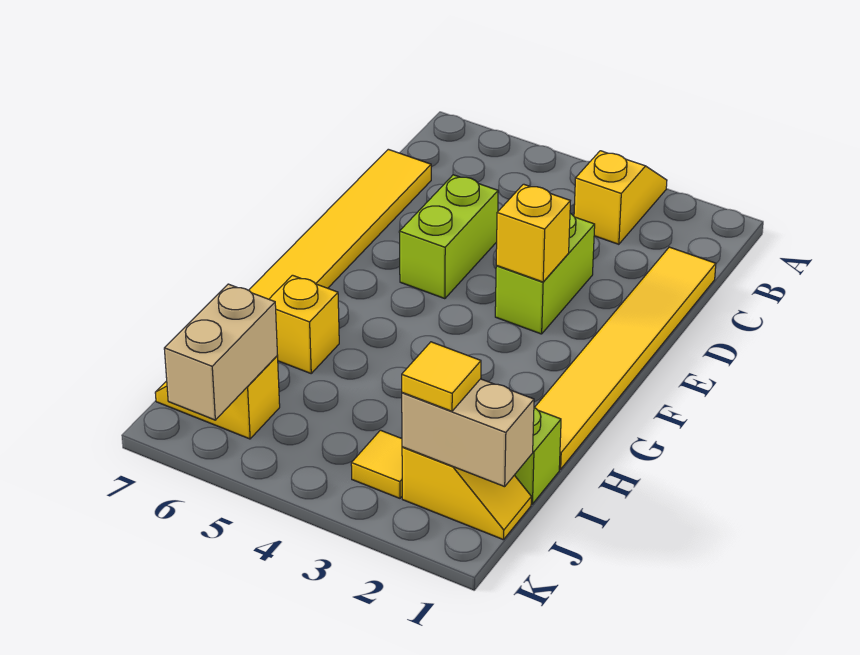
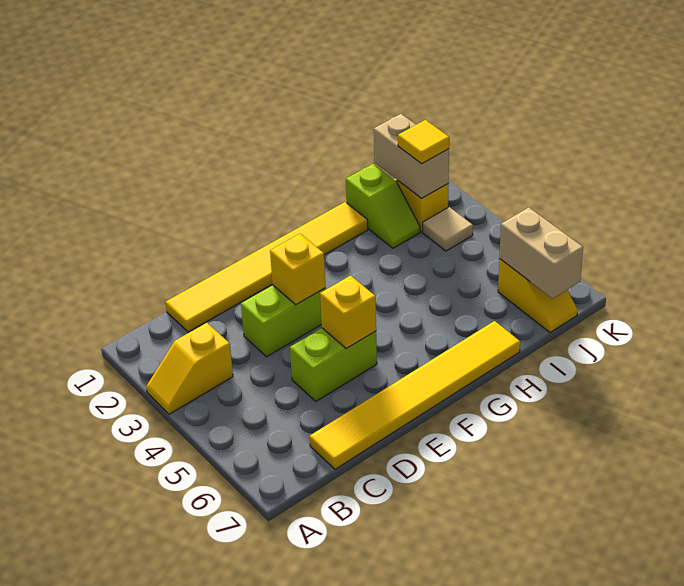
yellow brick H6 level 1 -> yellow brick E5 level 2
yellow tile J3 level 1 -> tan tile J3 level 1
tan brick J6:K6 level 2 -> tan brick J6:J7 level 2

